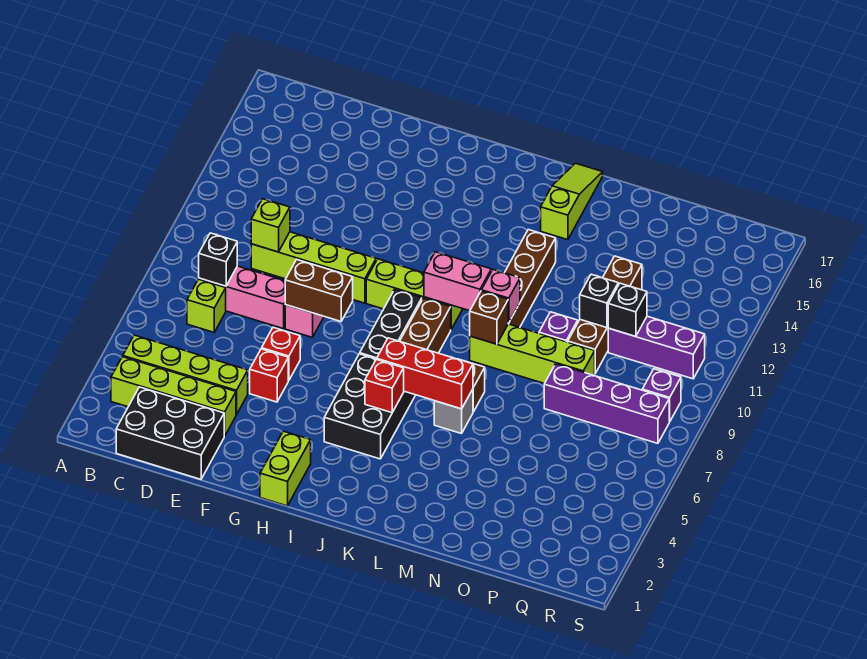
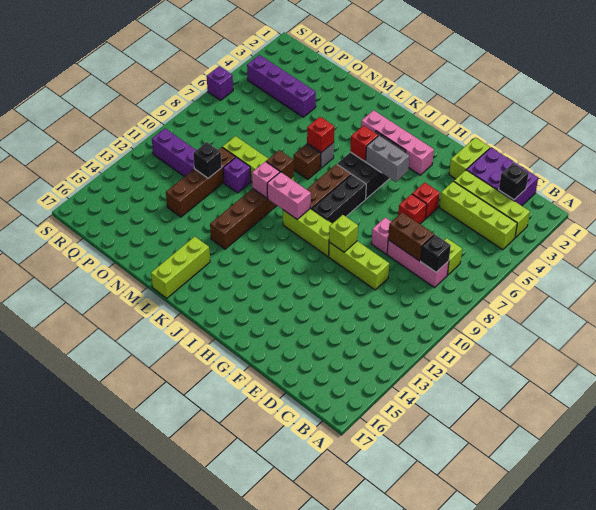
black brick C1:E2 level 1 -> purple brick C1:E2 level 1
lime brick D10:G10 level 1 -> lime brick E10:G10 level 1
lime brick D10 level 2 -> lime brick G10 level 2
brown brick F8:G8 level 2 -> brown brick D8:E8 level 2
lime brick H1:H2 level 1 -> lime brick F1:F2 level 1
none -> pink brick H3:K3 level 1
none -> grey brick H5:I5 level 2
red brick J6:L6 level 2 -> red brick L6 level 2
lime slope L15:L17 level 1 top 15 -> lime brick L15:L17 level 1
purple brick O8:R8 level 1 -> purple brick O4:R4 level 1
black brick P11 level 2 -> black brick C2 level 2
purple brick R9 level 1 -> purple brick S6 level 1

